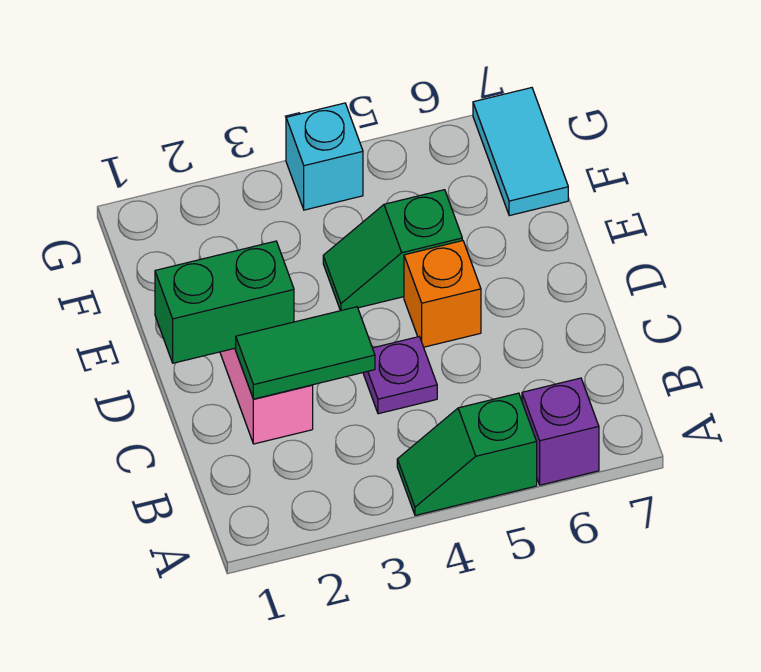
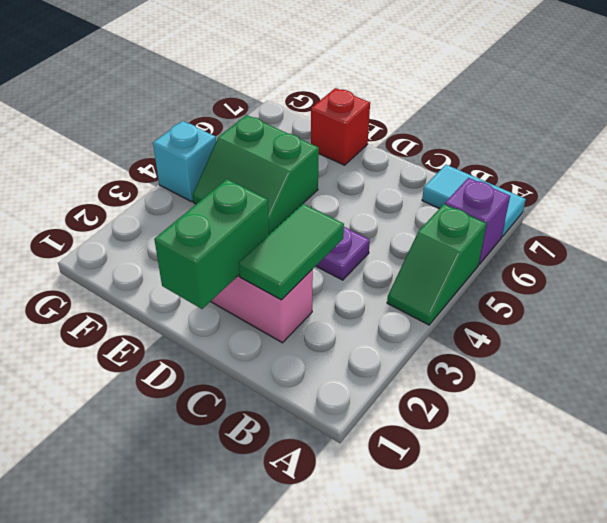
orange brick D5 level 1 -> none
green slope E4:E5 level 1 top 5 -> green slope E4:F5 level 1 top 5
none -> red brick E7 level 1
cyan tile F7:G7 level 1 -> cyan tile A7:B7 level 1

